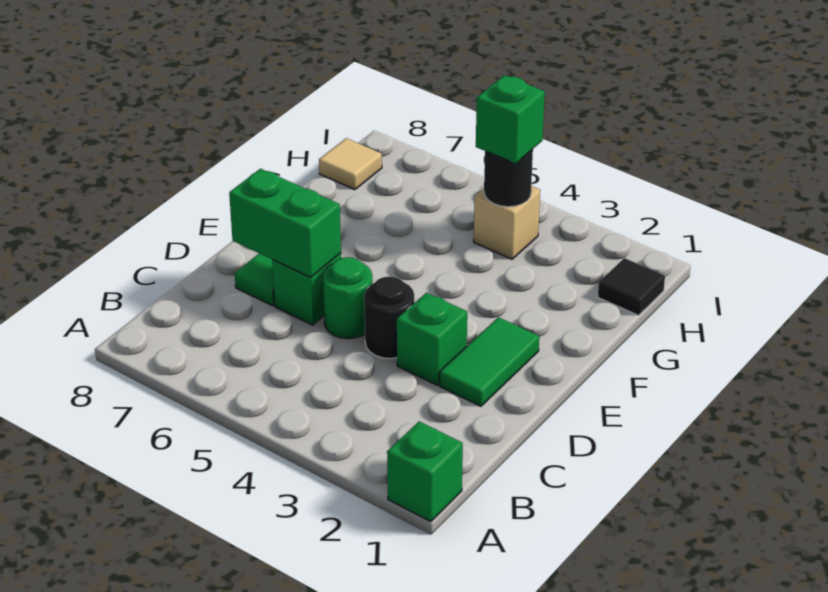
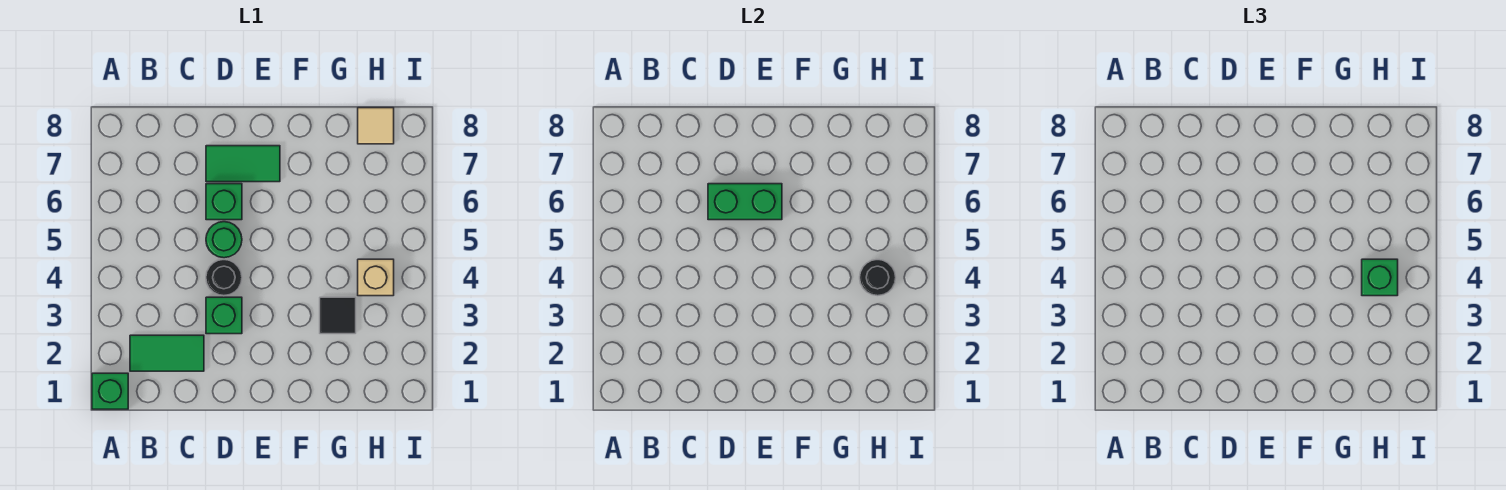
green tile D2:E2 level 1 -> green tile B2:C2 level 1
green brick D6:D7 level 2 -> green brick D6:E6 level 2
black tile H1 level 1 -> black tile G3 level 1

